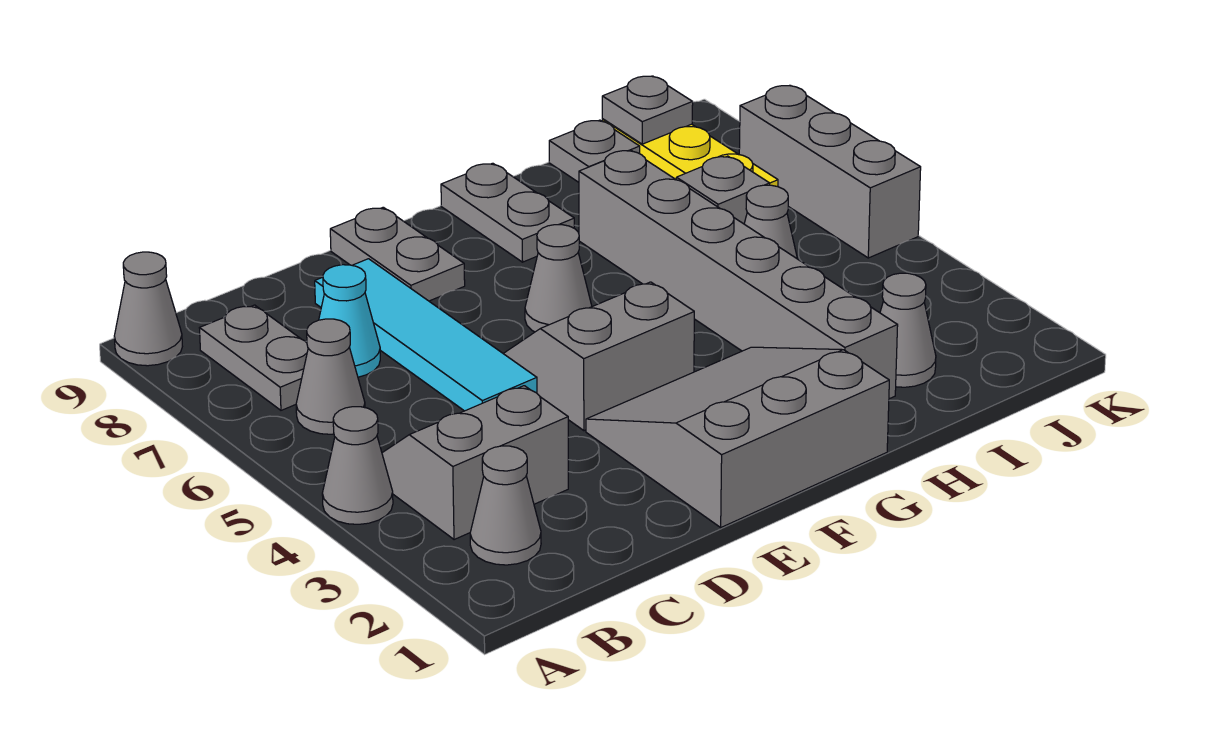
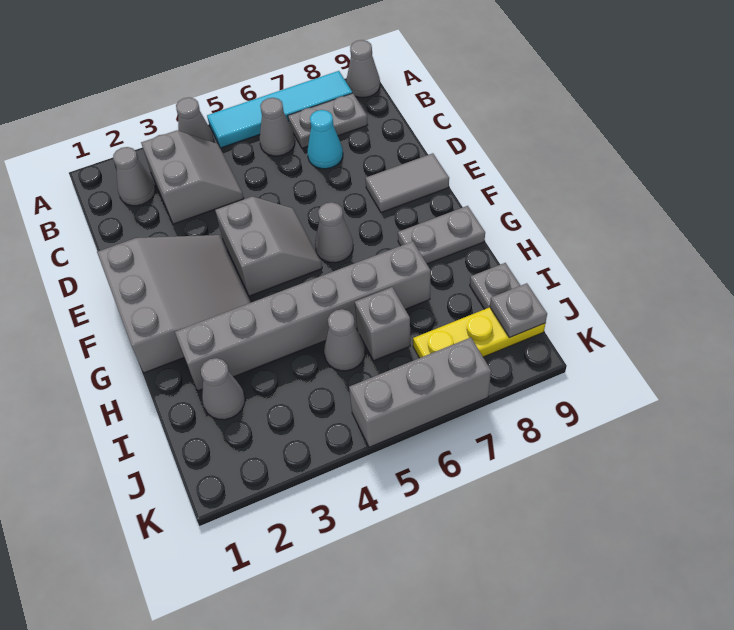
cyan tile D5:D8 level 1 -> cyan tile A5:A8 level 1
grey plate E8:E9 level 1 -> grey tile E8:E9 level 1

